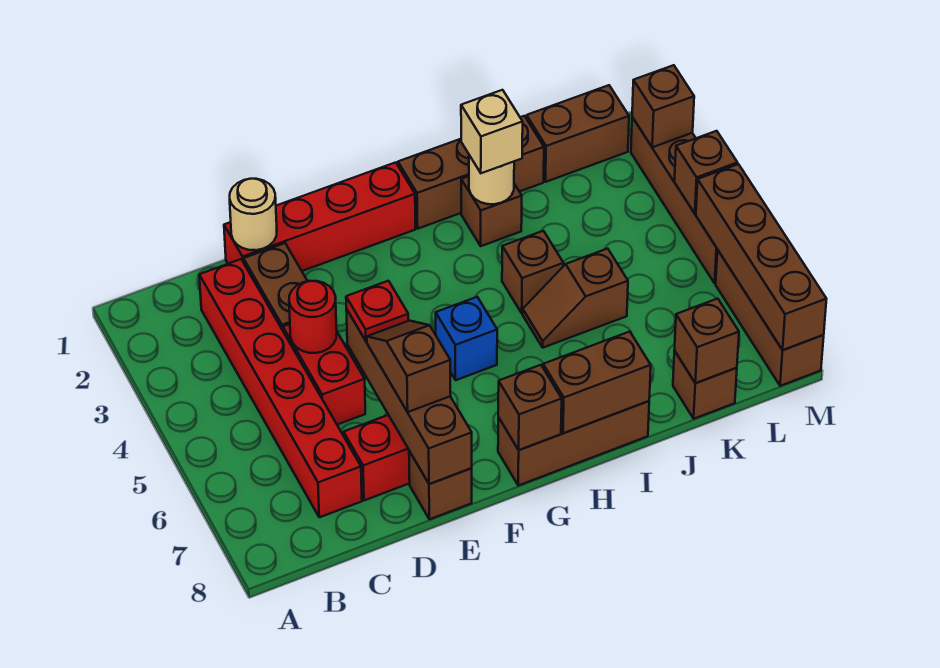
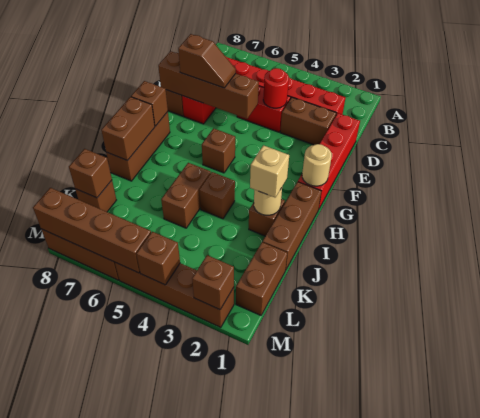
tan round brick D1 level 2 -> tan round brick G1 level 2
red plate E5 level 3 -> none
blue brick G5 level 1 -> brown brick G5 level 1
brown slope I5:J5 level 1 top J -> brown brick I5:J5 level 1

